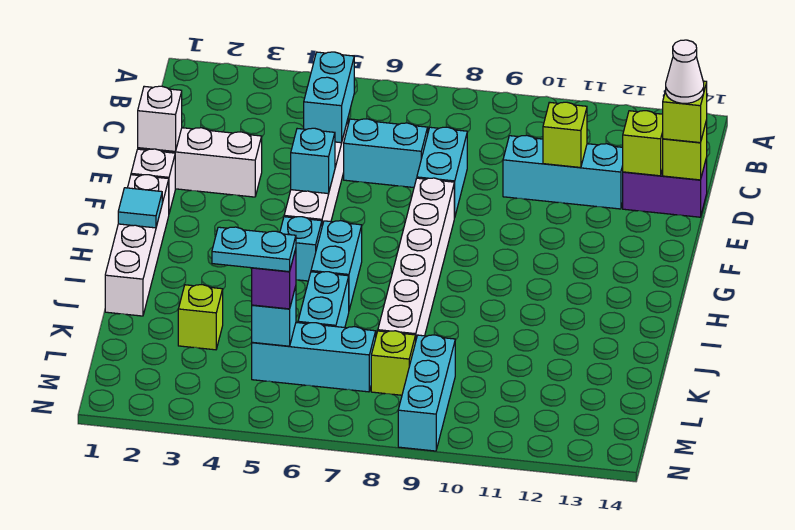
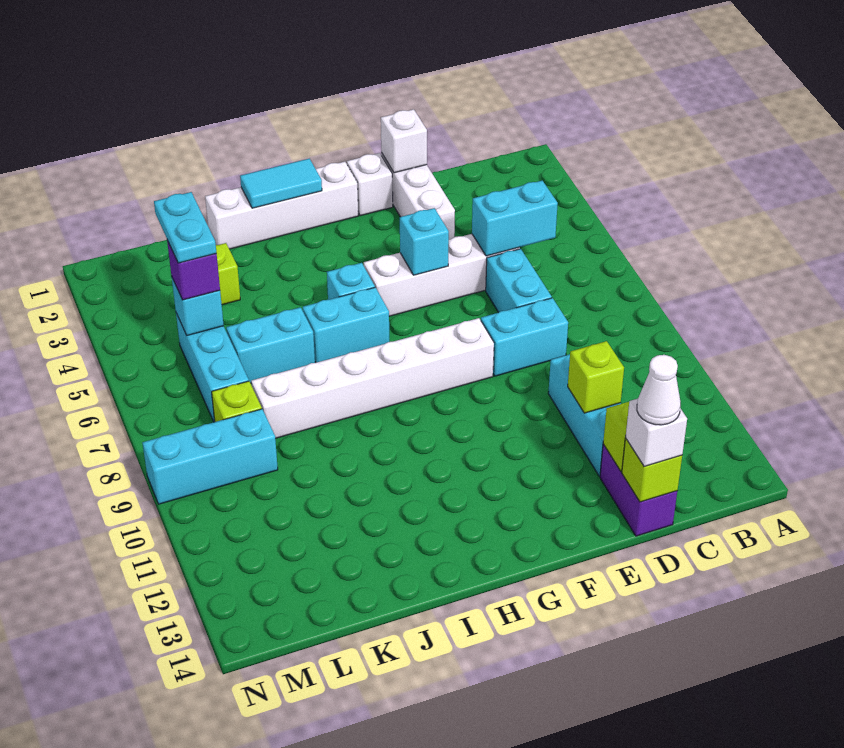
lime brick D14 level 3 -> white brick D14 level 3
cyan tile H1 level 2 -> cyan tile H1:I1 level 2

